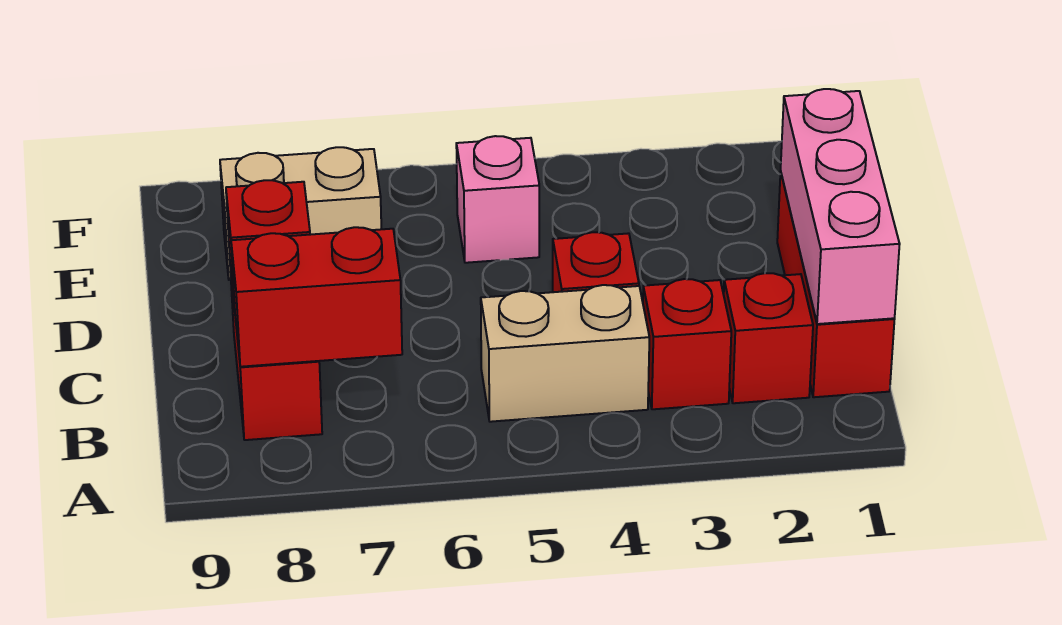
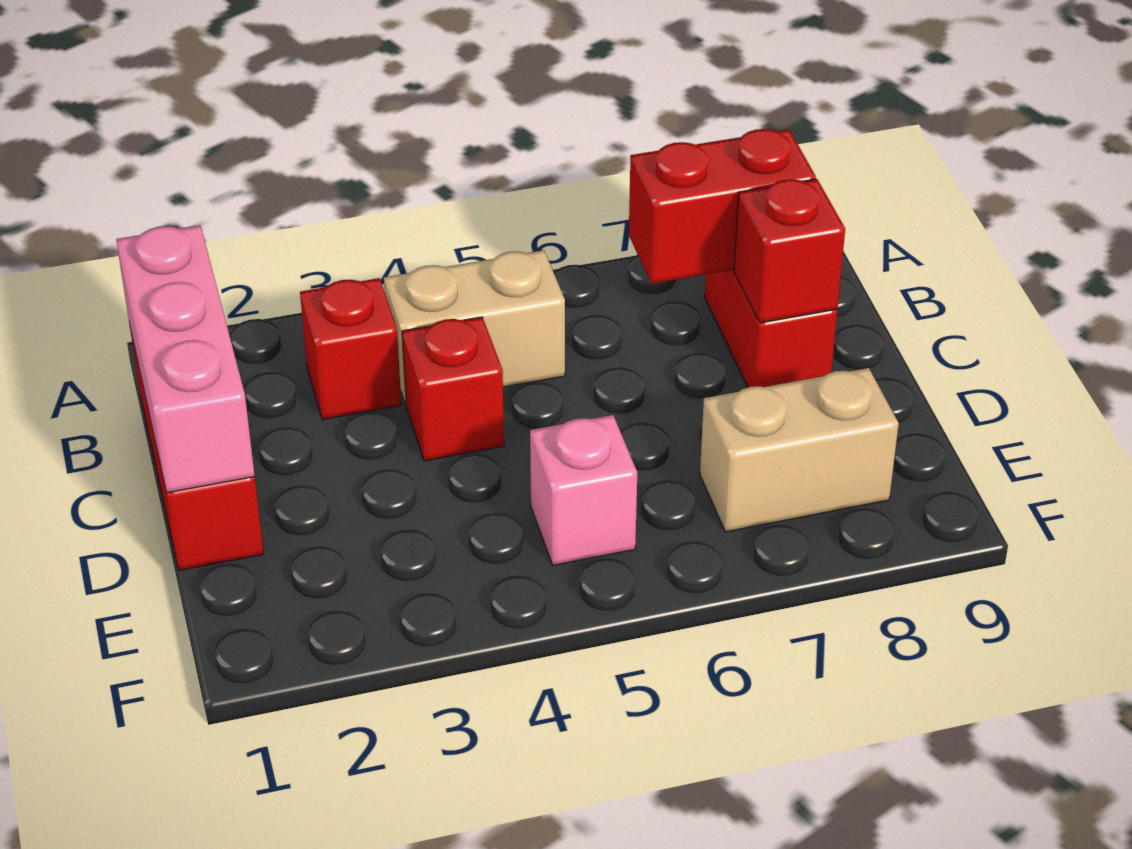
red brick B2 level 1 -> none

